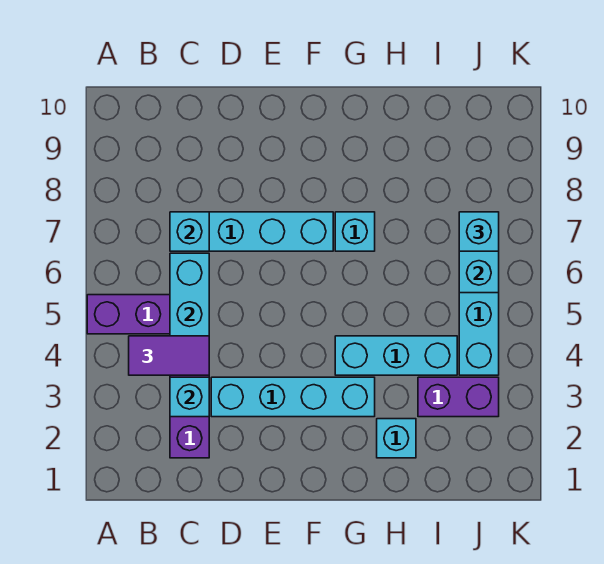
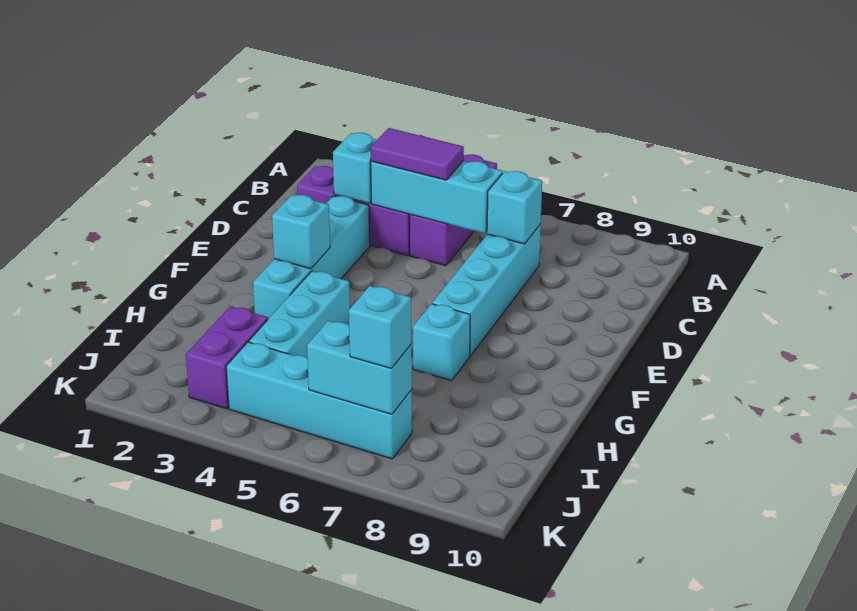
purple tile B4:C4 level 3 -> purple tile C4:C5 level 3
cyan brick H2 level 1 -> cyan brick F3 level 2

